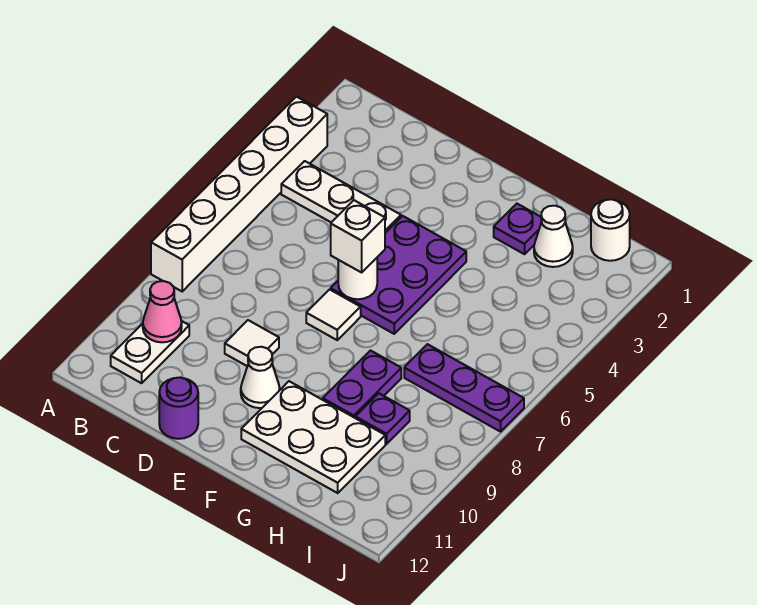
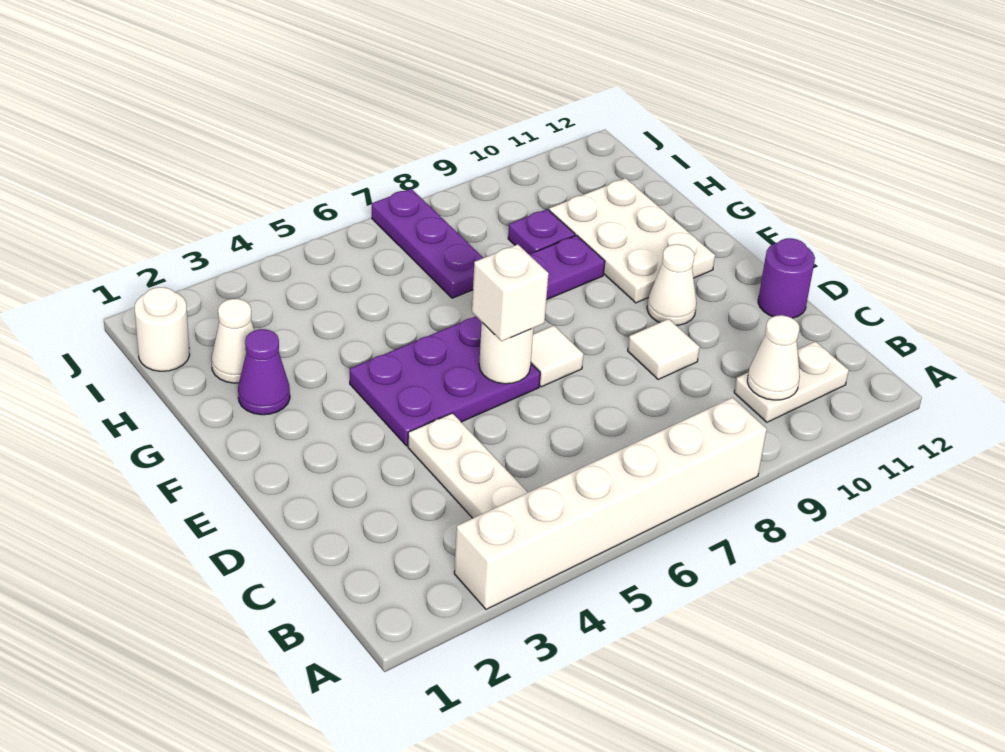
pink cone B10 level 2 -> white cone B10 level 2
purple plate G2 level 1 -> purple cone G2 level 1

